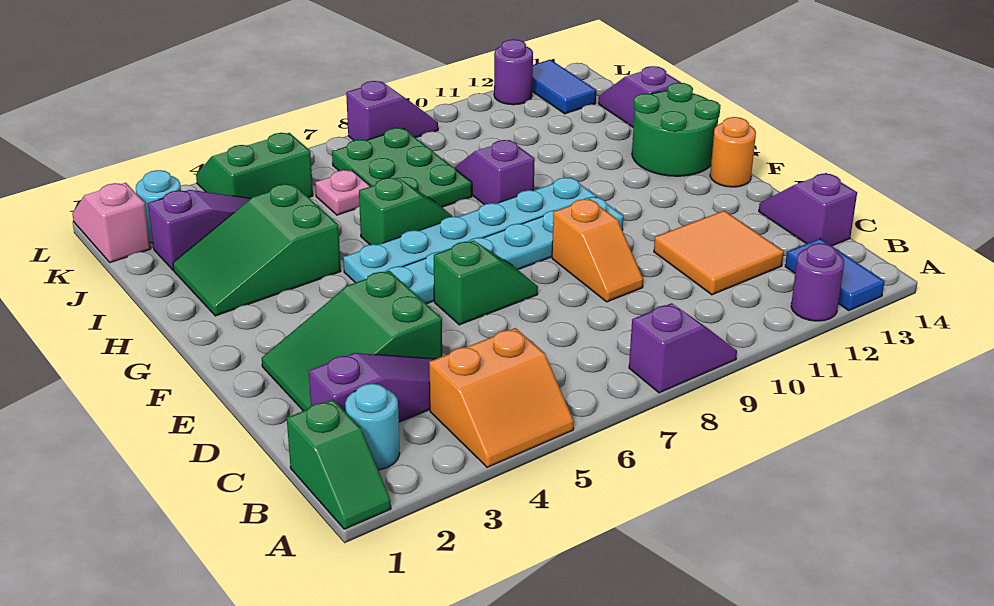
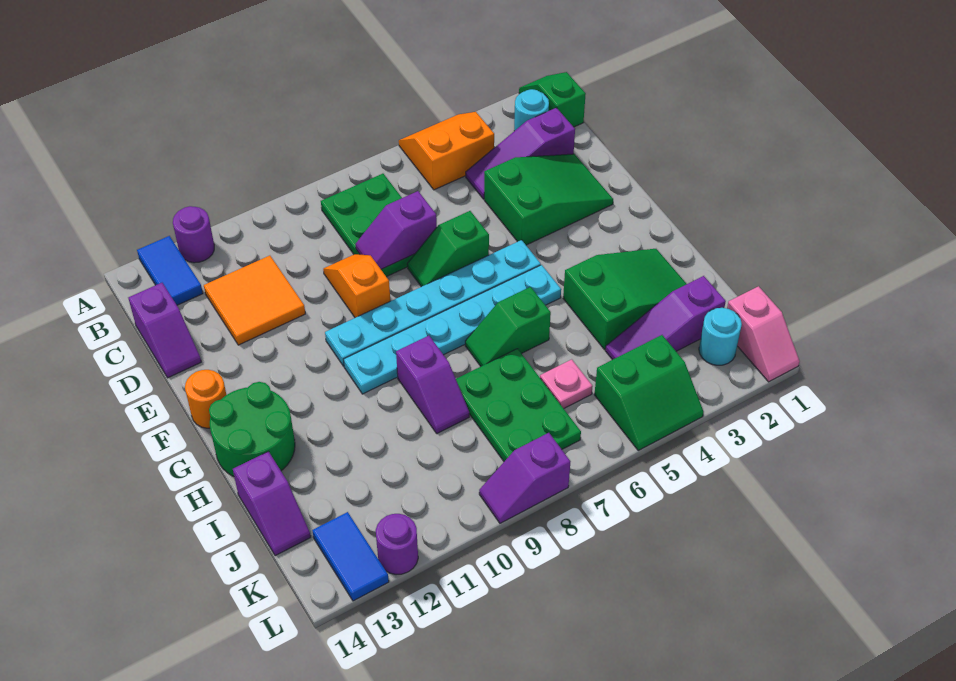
purple slope A8:A9 level 1 top 8 -> purple slope D7:D8 level 2 top 7
none -> green plate B7:D8 level 1

